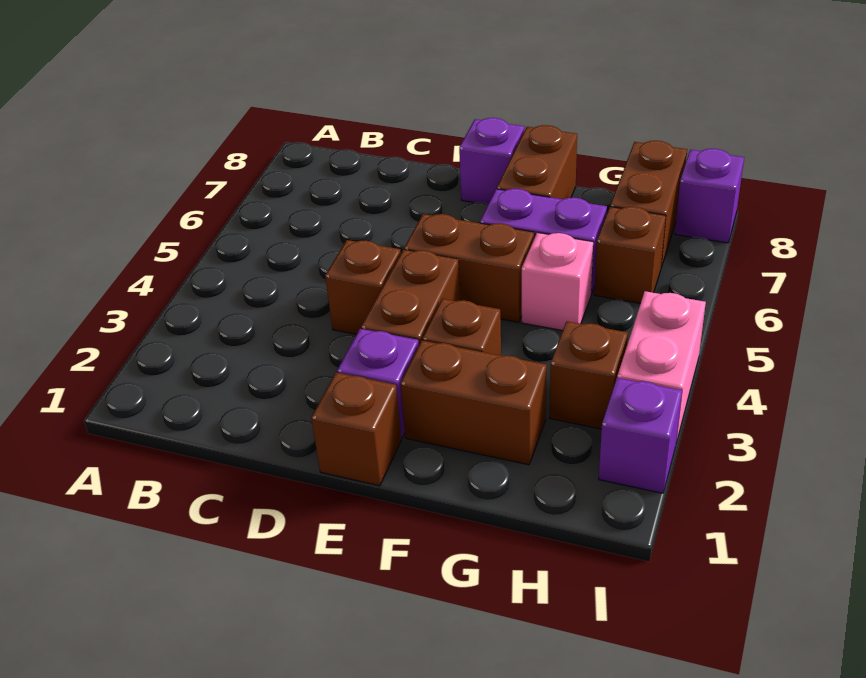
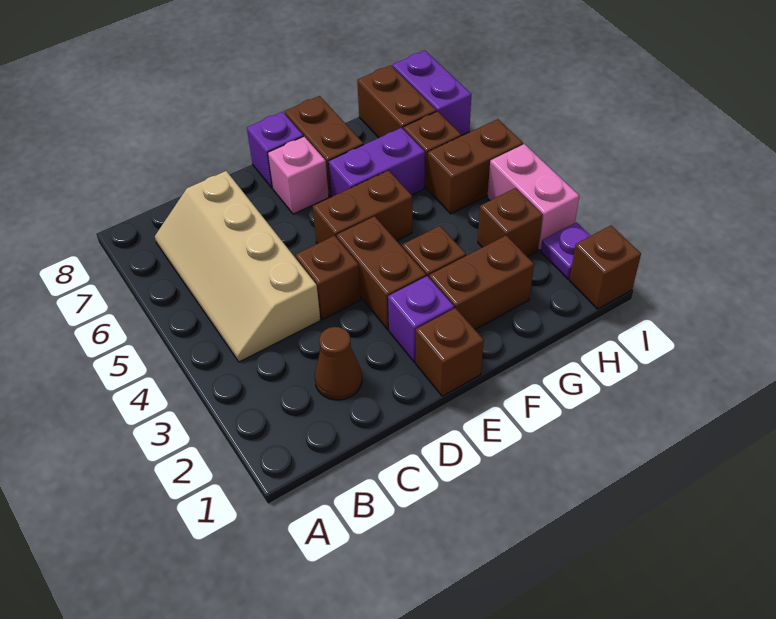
none -> tan slope B4:C7 level 1 top C
none -> brown cone C2 level 1
pink brick G5 level 1 -> pink brick E7 level 1
none -> brown brick H5:I5 level 1
none -> brown brick I1 level 1
purple brick I2 level 1 -> purple plate I2 level 1
purple brick I8 level 1 -> purple brick I7:I8 level 1

